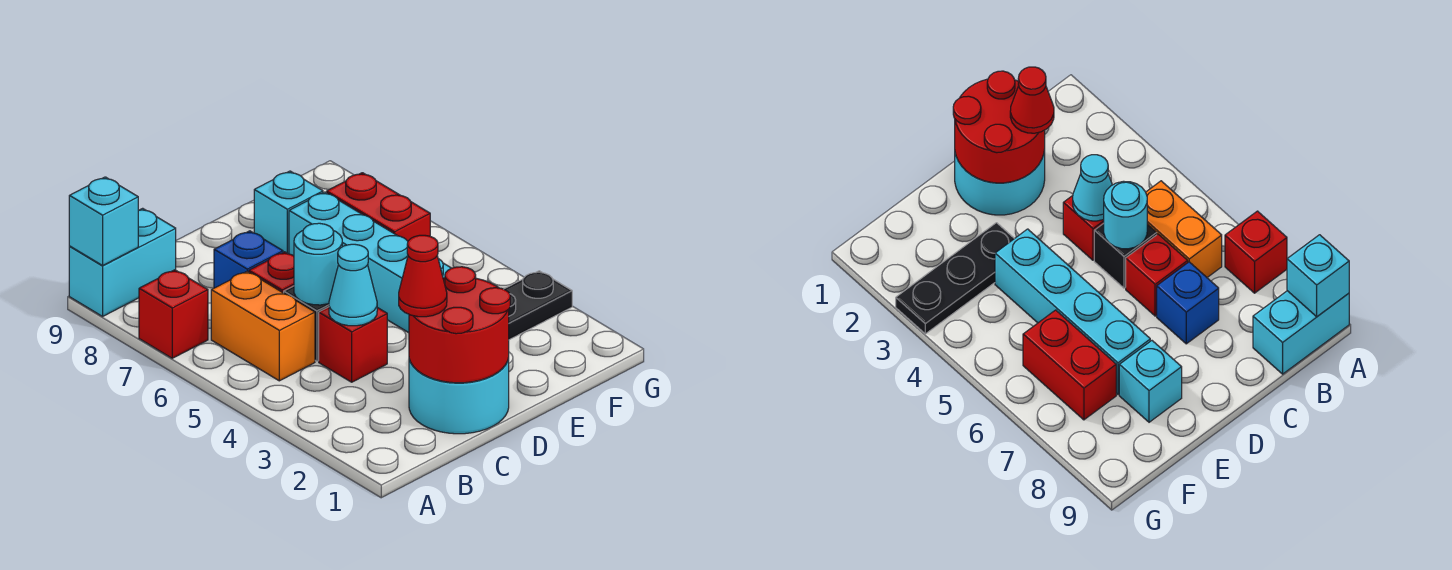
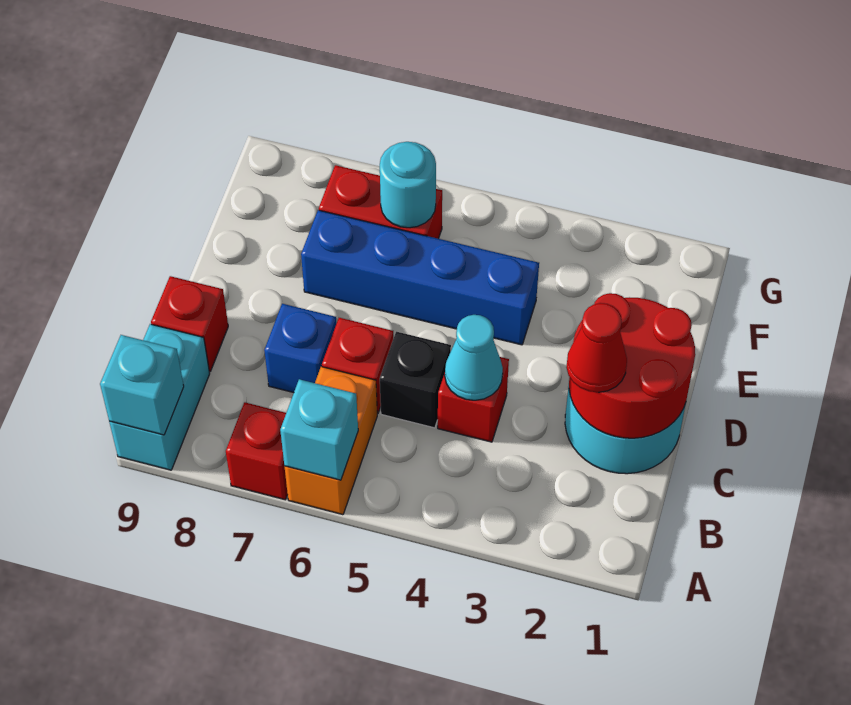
orange brick B5:B6 level 1 -> orange brick A6:B6 level 1
cyan round brick C5 level 2 -> cyan round brick F6 level 2
none -> red brick C9 level 1
black plate E3:G3 level 1 -> none
cyan brick E4:E7 level 1 -> blue brick E4:E7 level 1
cyan brick E8 level 1 -> cyan brick A6 level 2

